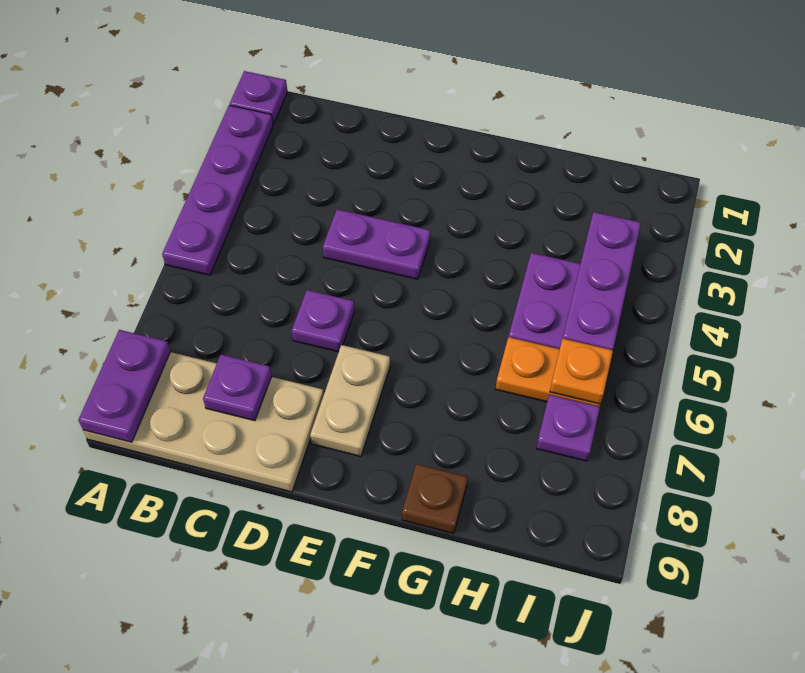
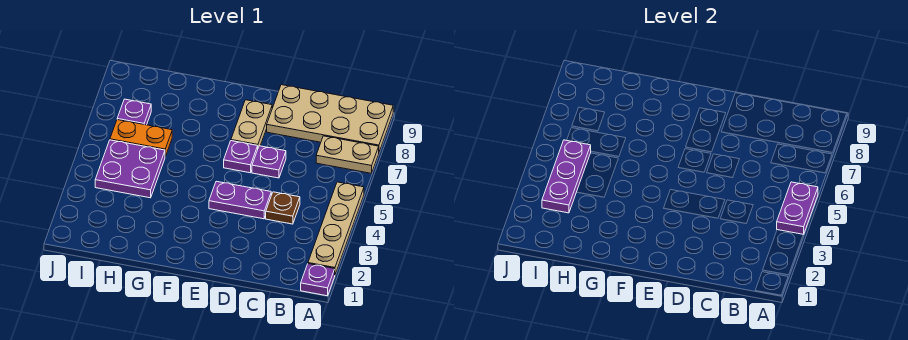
purple plate A2:A5 level 1 -> tan plate A2:A5 level 1
none -> tan plate A7:B7 level 1
purple plate A8:A9 level 2 -> purple plate A4:A5 level 2
purple plate C8 level 2 -> purple plate E6 level 1
brown plate G9 level 1 -> brown plate C4 level 1
orange plate I6 level 2 -> none

